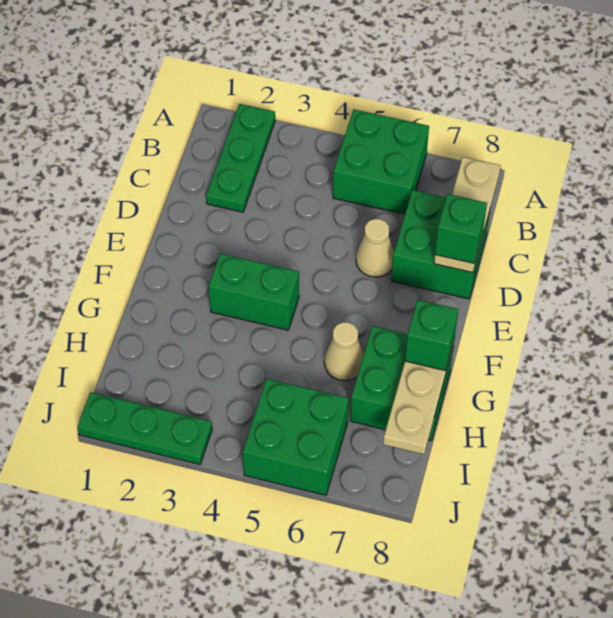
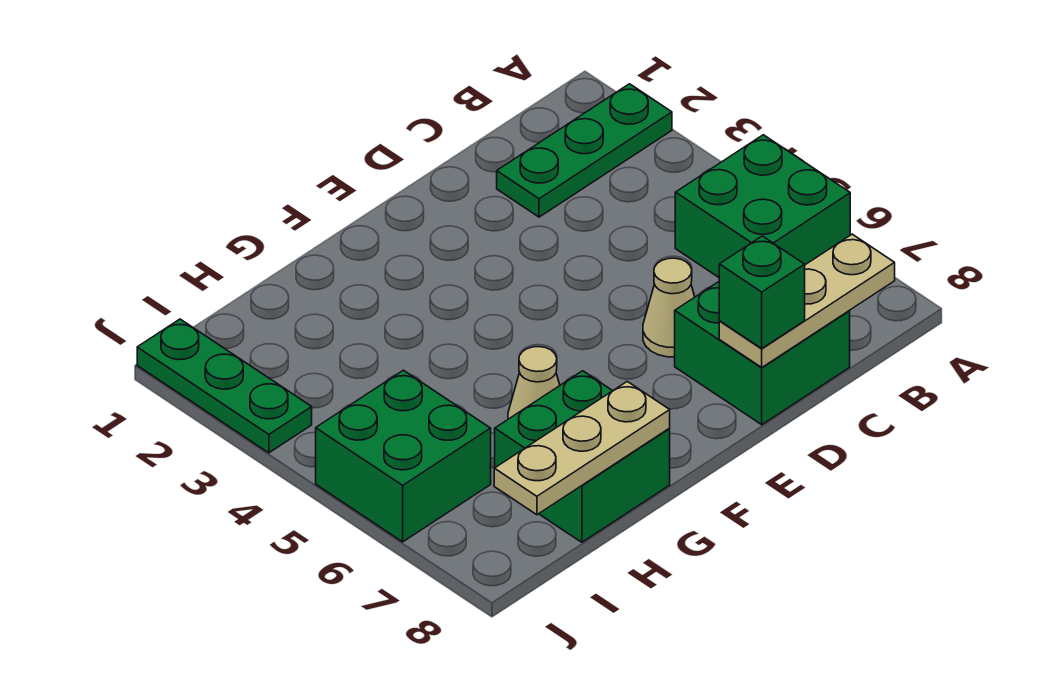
green brick F3:F4 level 1 -> none
green brick G8 level 3 -> none

